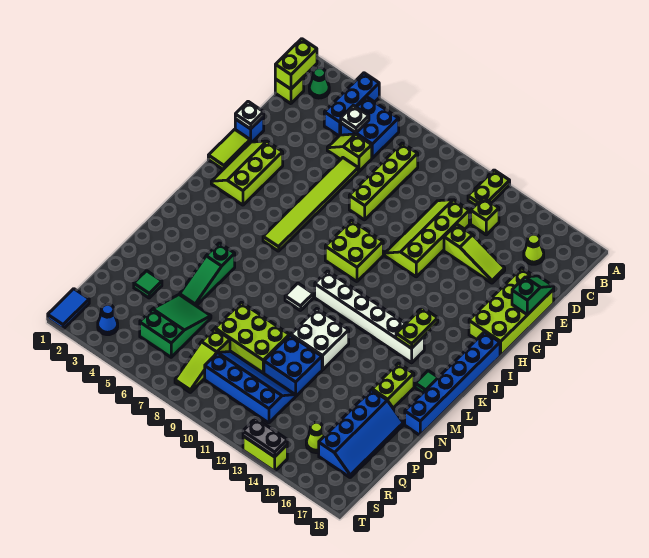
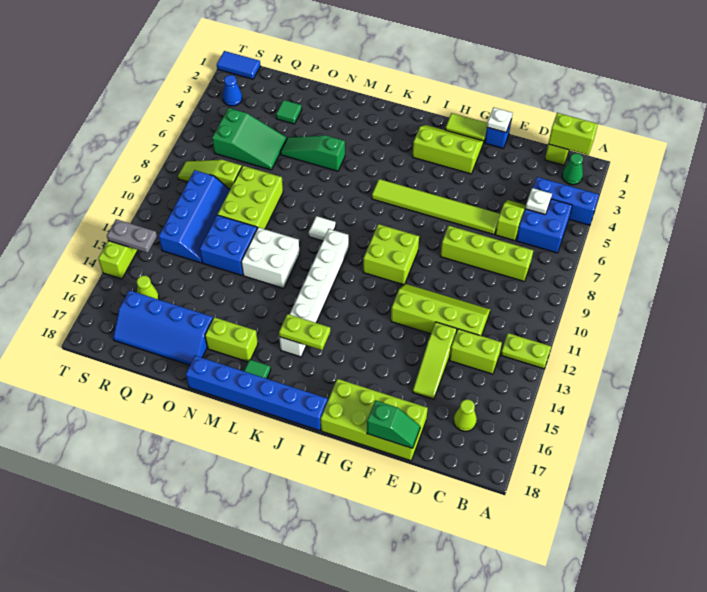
lime brick C13 level 1 -> lime brick C13:D13 level 1
grey plate T13:T14 level 2 -> grey plate S13:T13 level 2

